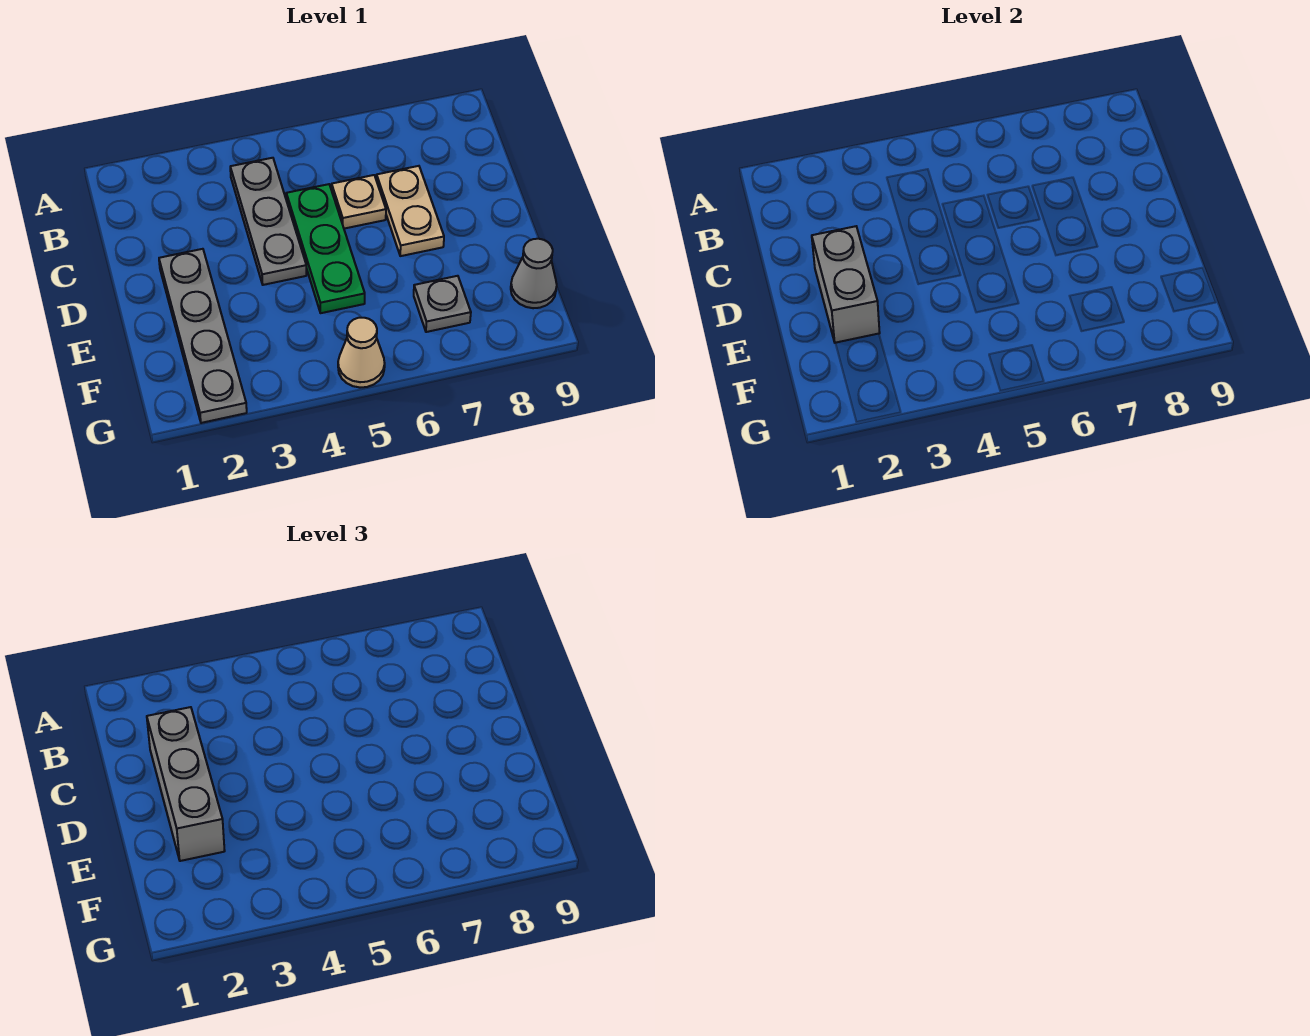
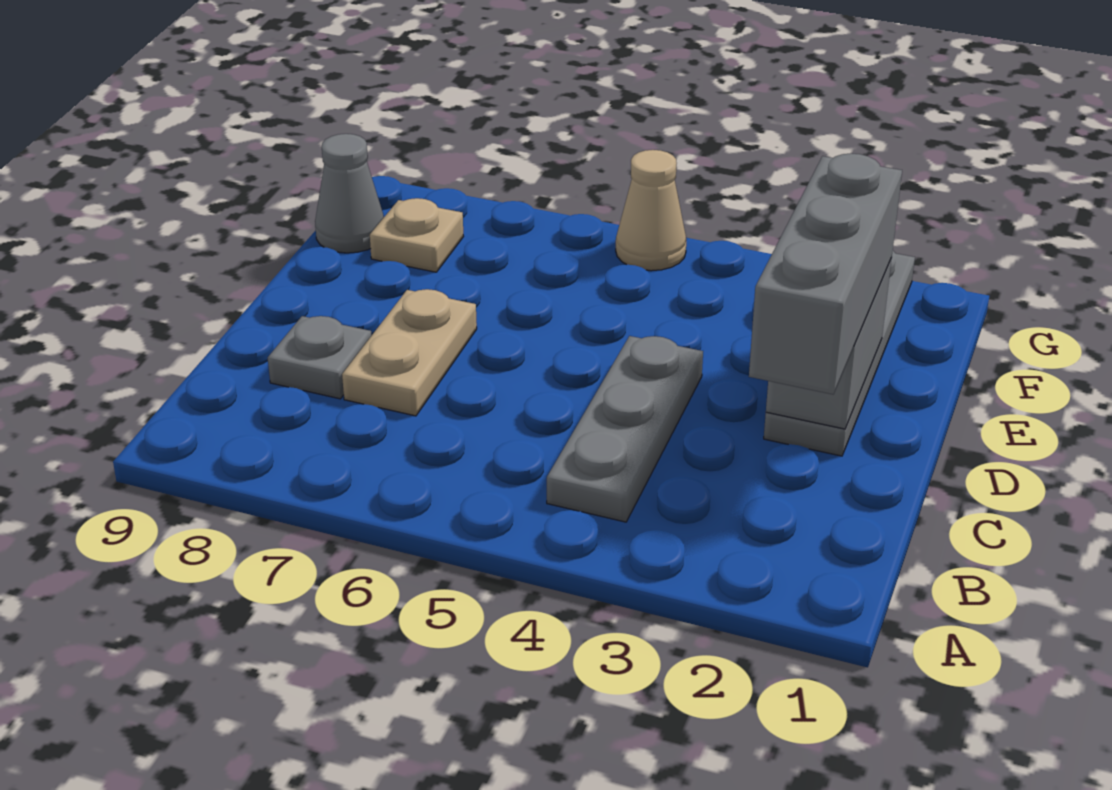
green plate C5:E5 level 1 -> none
tan plate C6 level 1 -> tan plate F8 level 1
grey plate F7 level 1 -> grey plate C8 level 1

